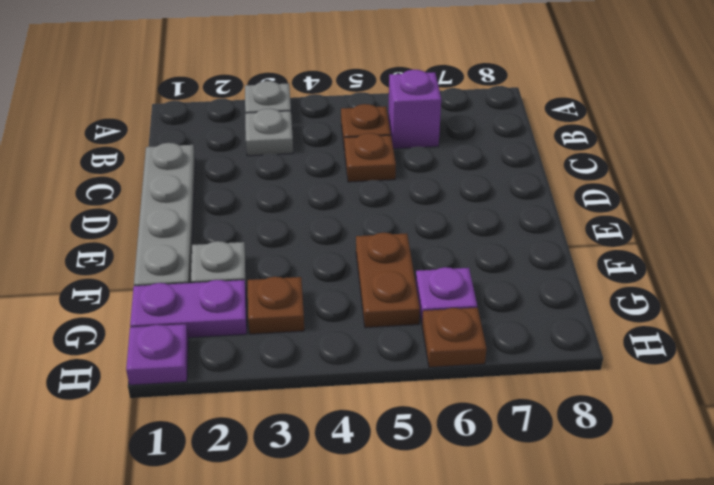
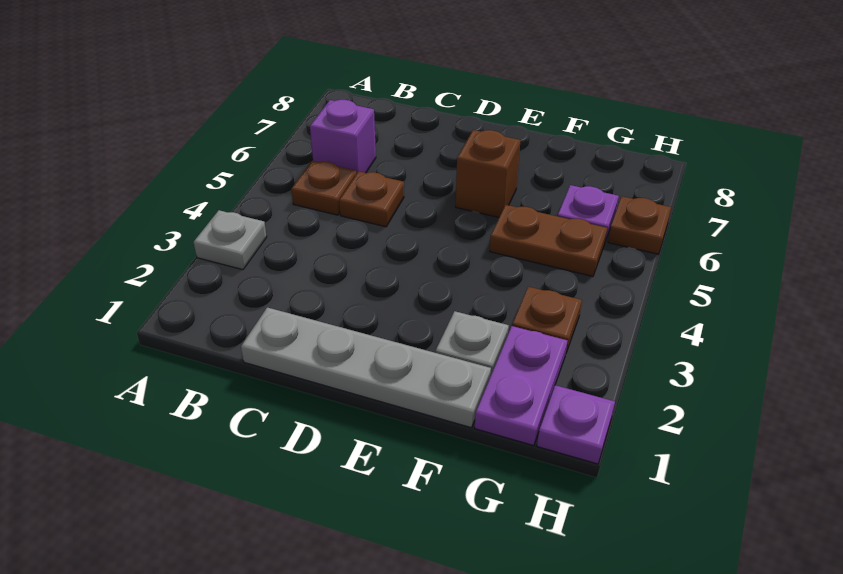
grey plate B3 level 1 -> none
none -> brown brick E6 level 1

